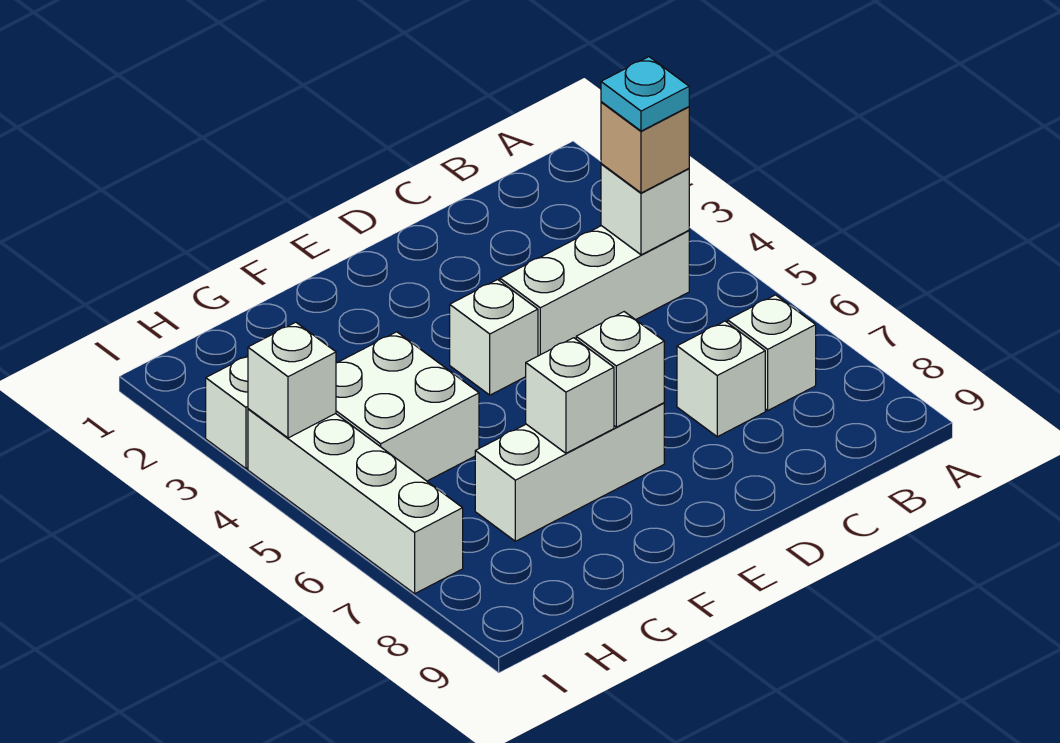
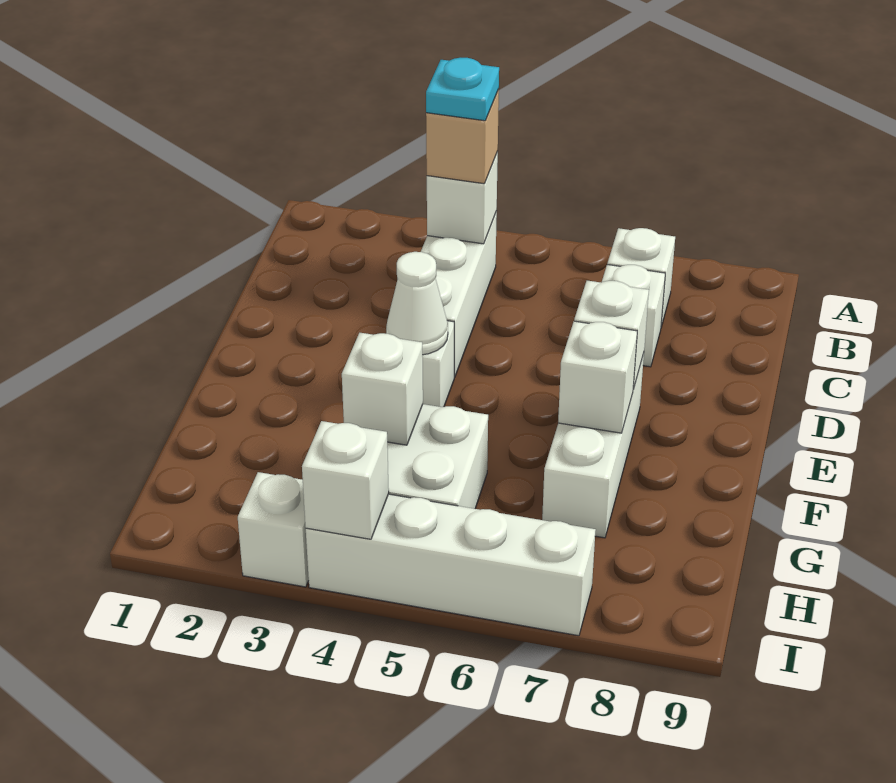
none -> white cone E4 level 2
none -> white brick G4 level 2

